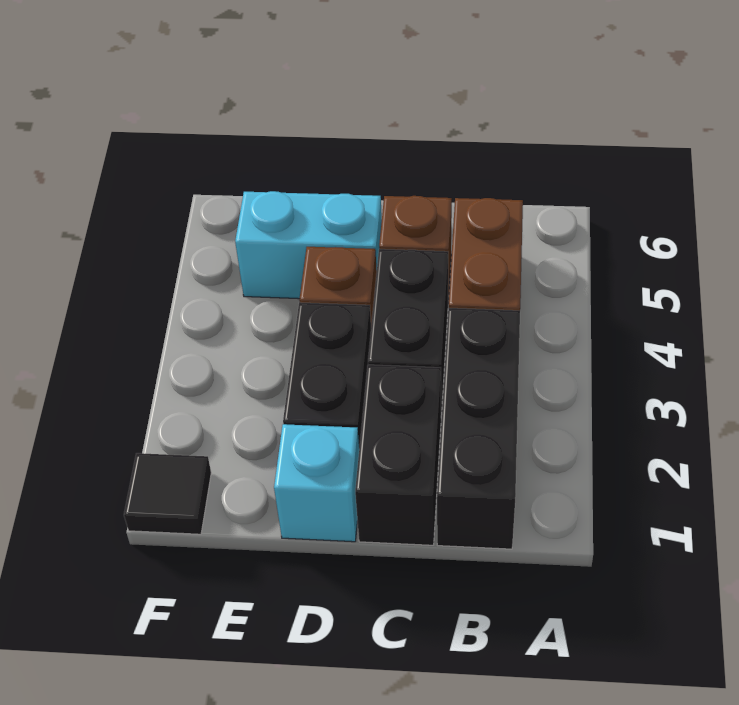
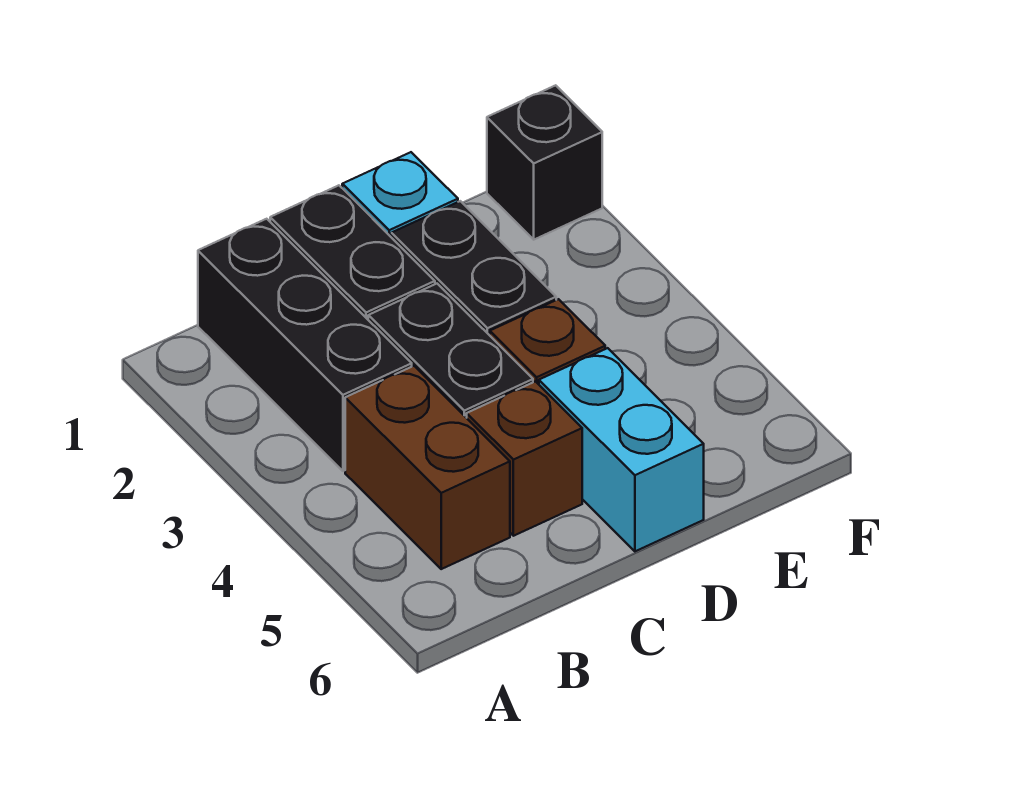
cyan brick D5:E5 level 1 -> cyan brick D5:D6 level 1
black tile F1 level 1 -> black brick F1 level 1

